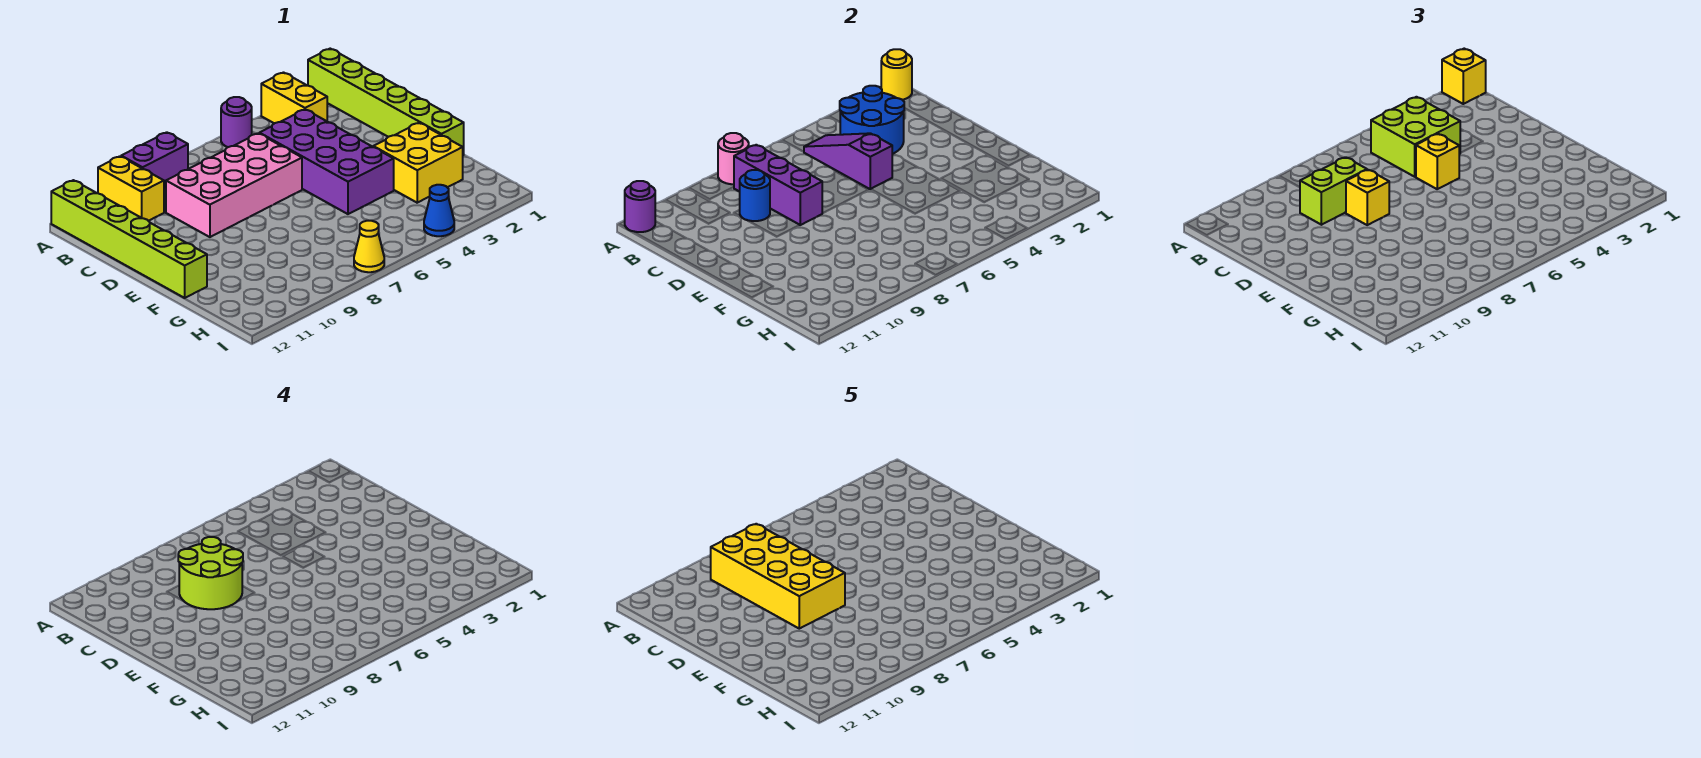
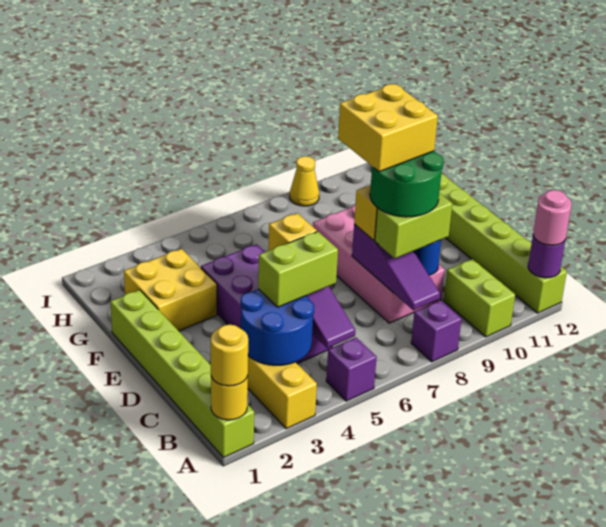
yellow brick A1 level 3 -> yellow round brick A1 level 3
purple round brick A5 level 1 -> purple brick A5 level 1
purple brick A8:A9 level 1 -> purple brick A8 level 1
pink round brick A8 level 2 -> pink round brick A12 level 3
yellow brick A10:B10 level 1 -> lime brick A10:B10 level 1
lime brick B4:C5 level 3 -> lime brick C4:C5 level 3
purple brick B8:D8 level 2 -> purple slope B8:D8 level 2 top D
yellow brick B8:E9 level 5 -> yellow brick D8:E9 level 5
pink brick C6:D9 level 1 -> pink brick C8:F9 level 1
lime round brick C8:D9 level 4 -> green round brick C8:D9 level 4
blue cone I4 level 1 -> none
yellow cone I7 level 1 -> yellow cone I9 level 1

